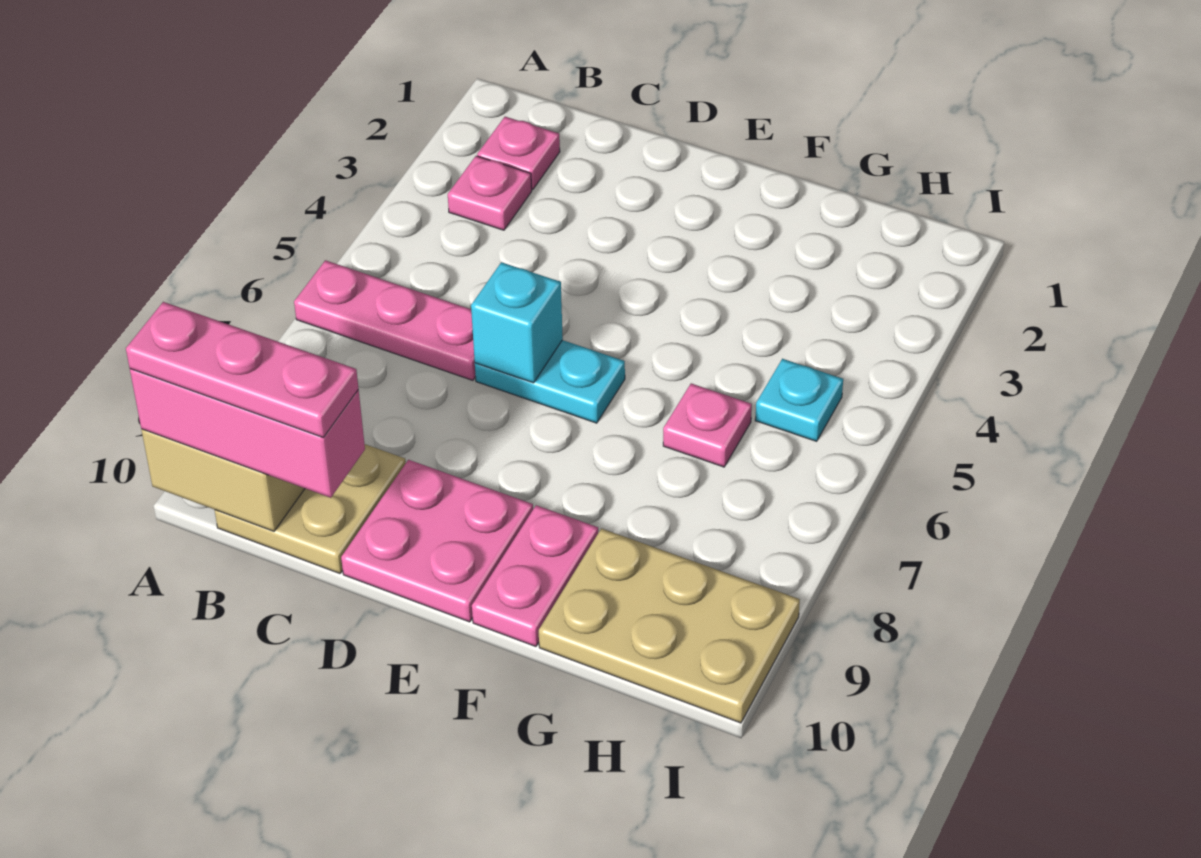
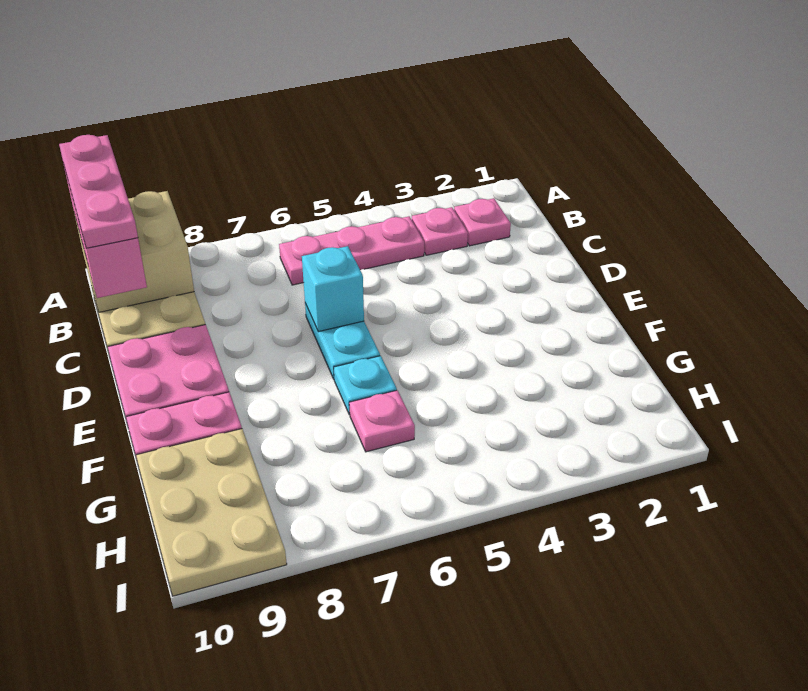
pink plate A6:C6 level 1 -> pink plate B4:B6 level 1
cyan plate H5 level 1 -> cyan plate F6 level 1

